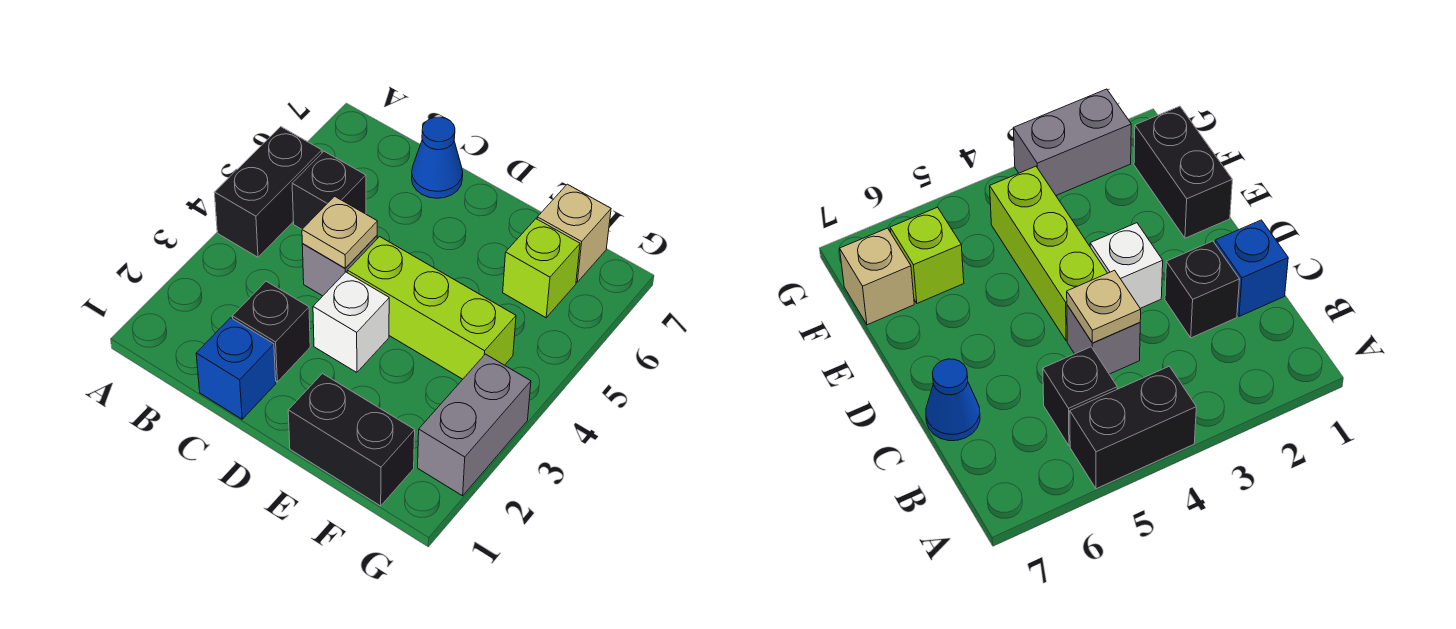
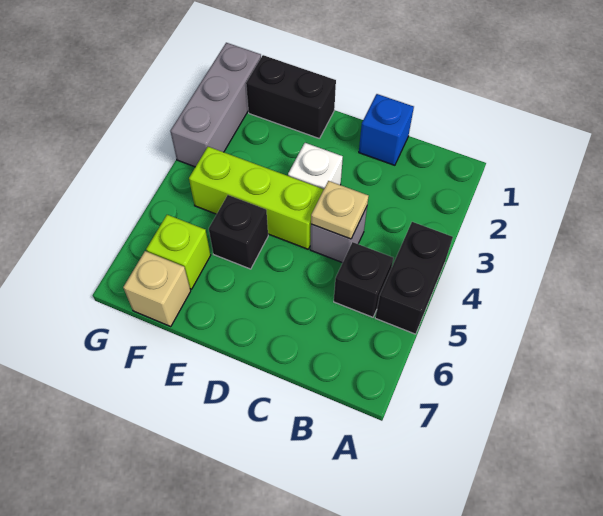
black brick C2 level 1 -> black brick E5 level 1
blue cone C7 level 1 -> none
grey brick G2:G3 level 1 -> grey brick G1:G3 level 1

